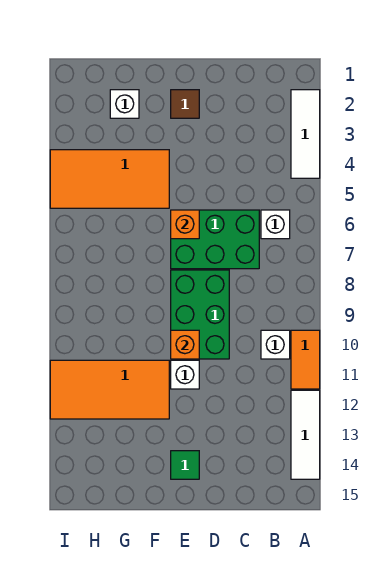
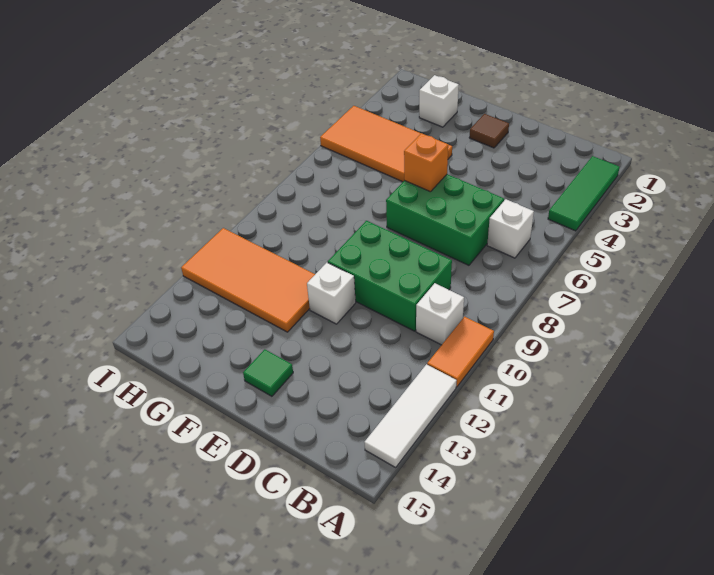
white tile A2:A4 level 1 -> green tile A2:A4 level 1
green brick D8:E10 level 1 -> green brick C9:E10 level 1
orange brick E10 level 2 -> none

